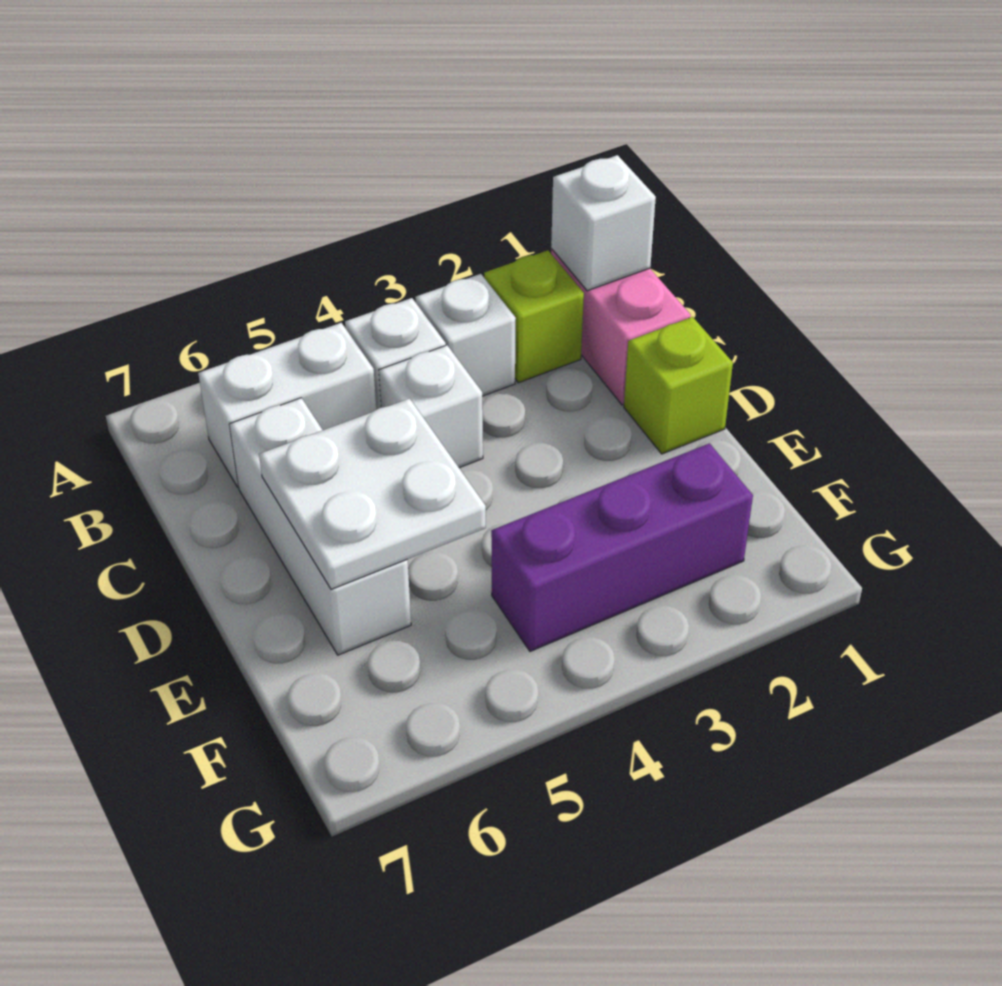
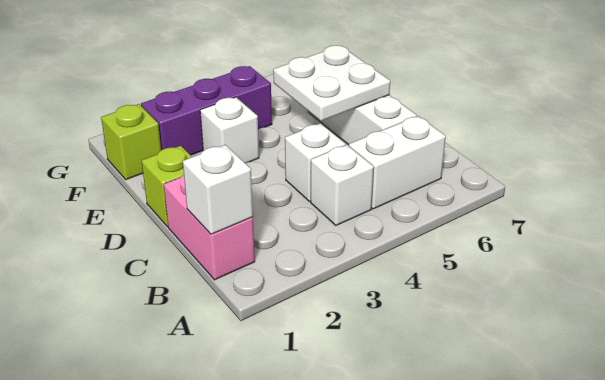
lime brick B2 level 1 -> lime brick F1 level 1
white brick B3 level 1 -> white brick E3 level 1

